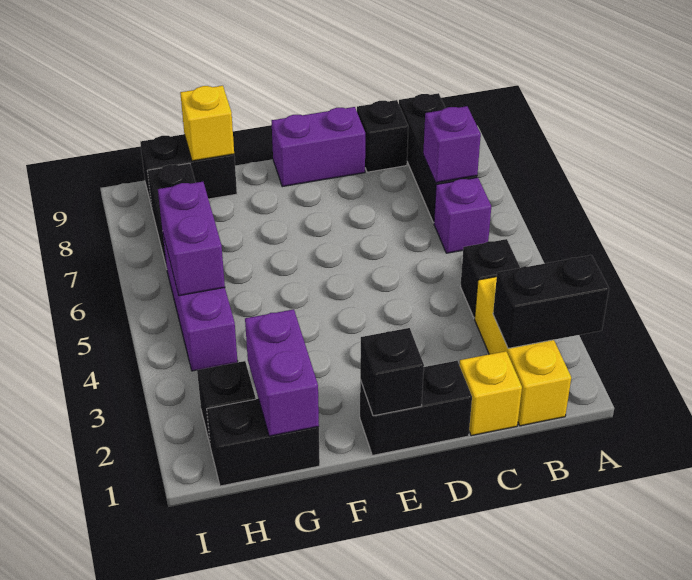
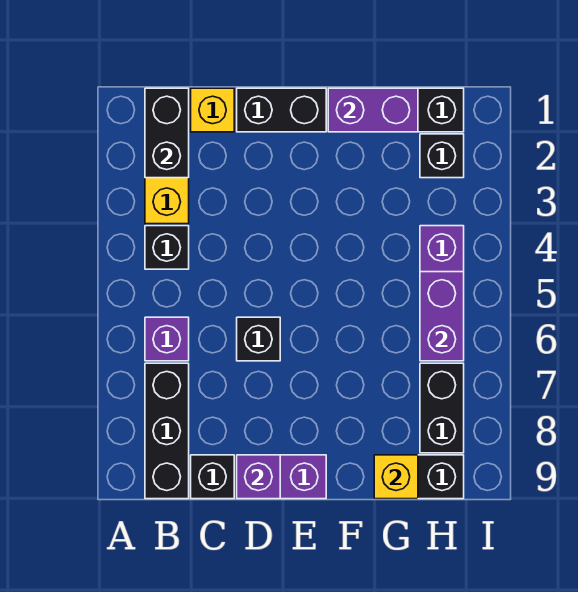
black brick A2:B2 level 2 -> black brick B1:B2 level 2
purple brick B7 level 2 -> purple brick D9 level 2
black brick E1 level 2 -> black brick D6 level 1
purple brick G1:G2 level 2 -> purple brick F1:G1 level 2

